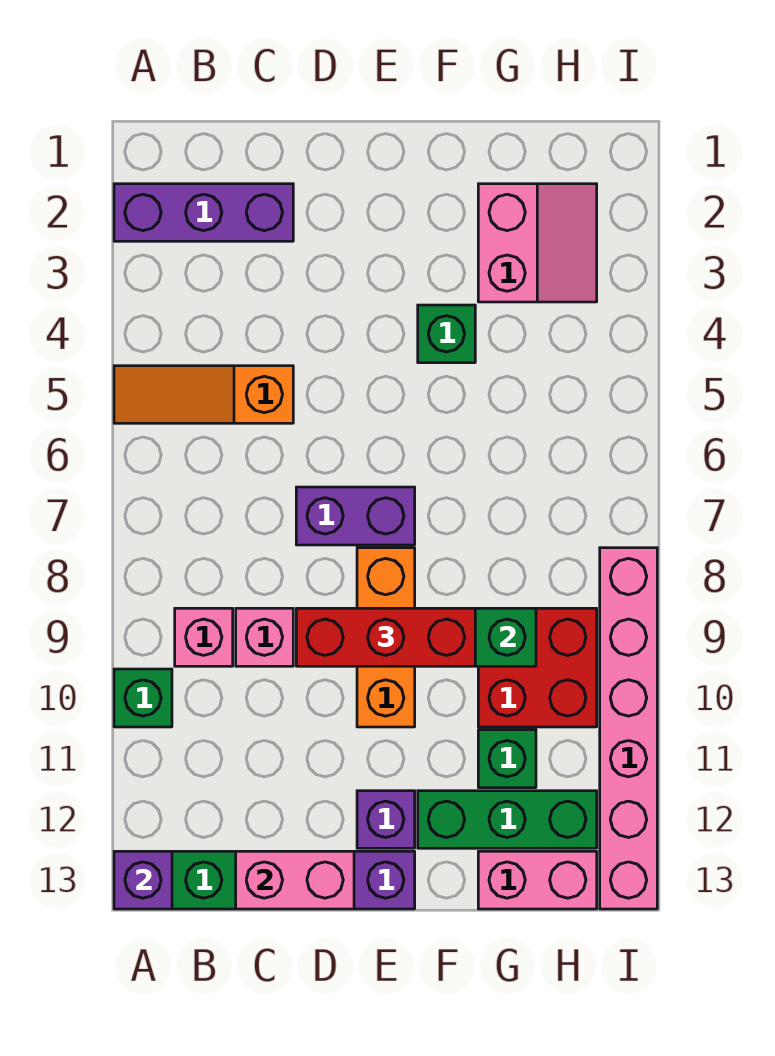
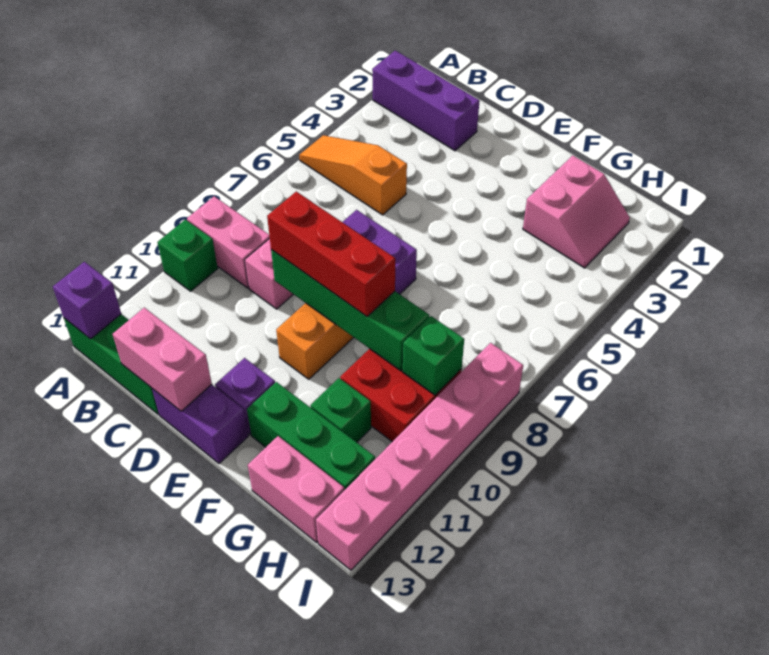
pink brick B9 level 1 -> pink brick A9:B9 level 1
green brick F4 level 1 -> green brick H9 level 2

